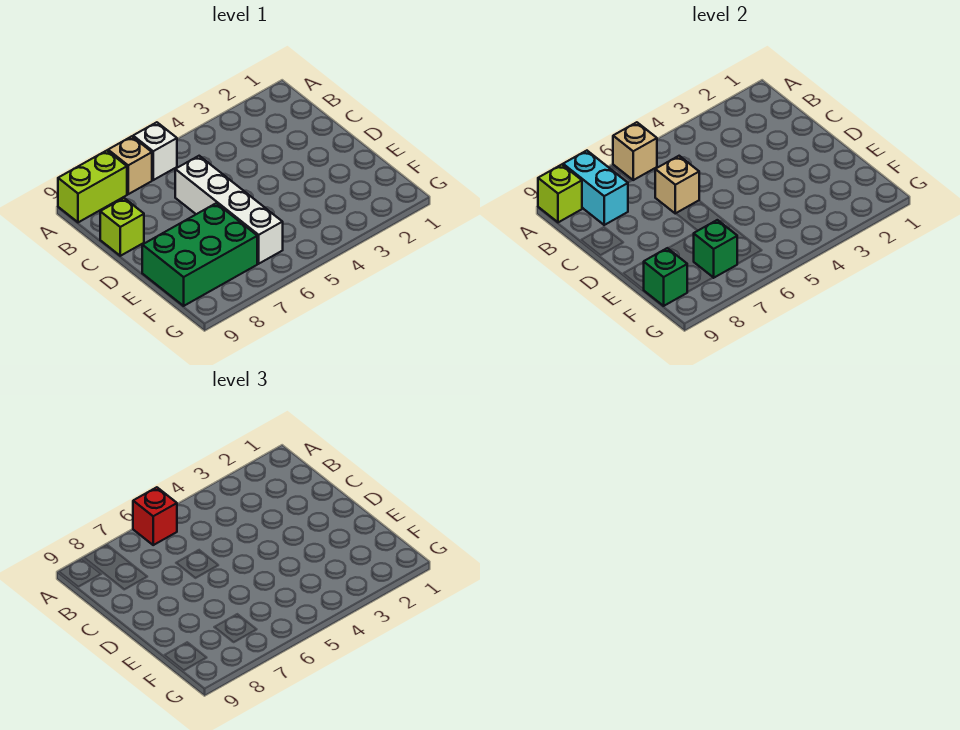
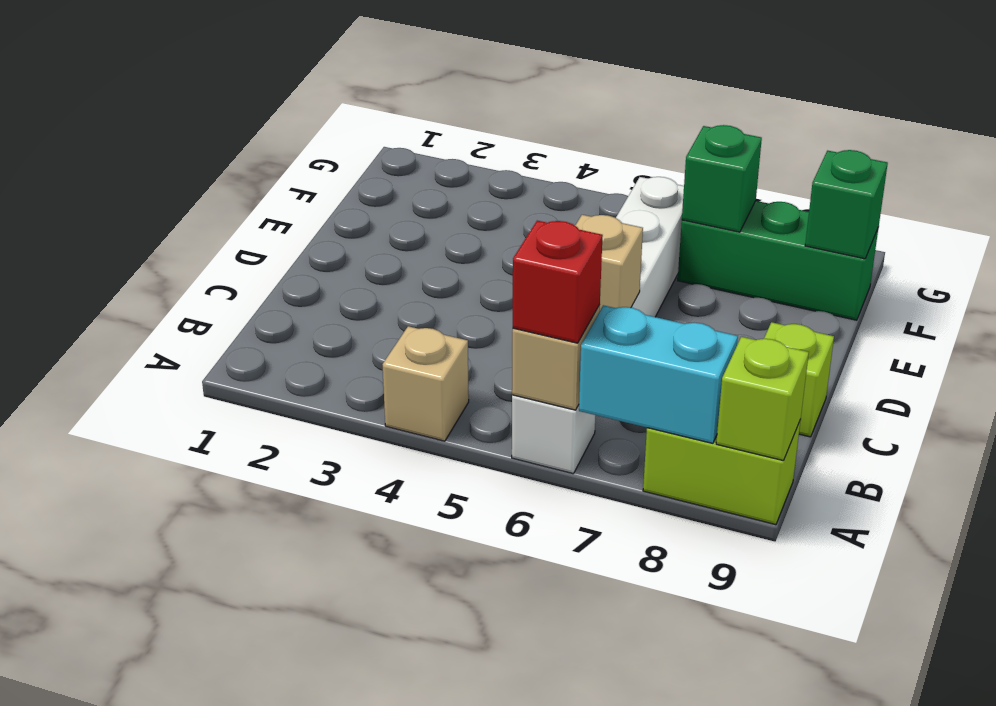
tan brick A7 level 1 -> tan brick A4 level 1
cyan brick A8:B8 level 2 -> cyan brick A7:A8 level 2
green brick E7:F9 level 1 -> green brick F7:F9 level 1

